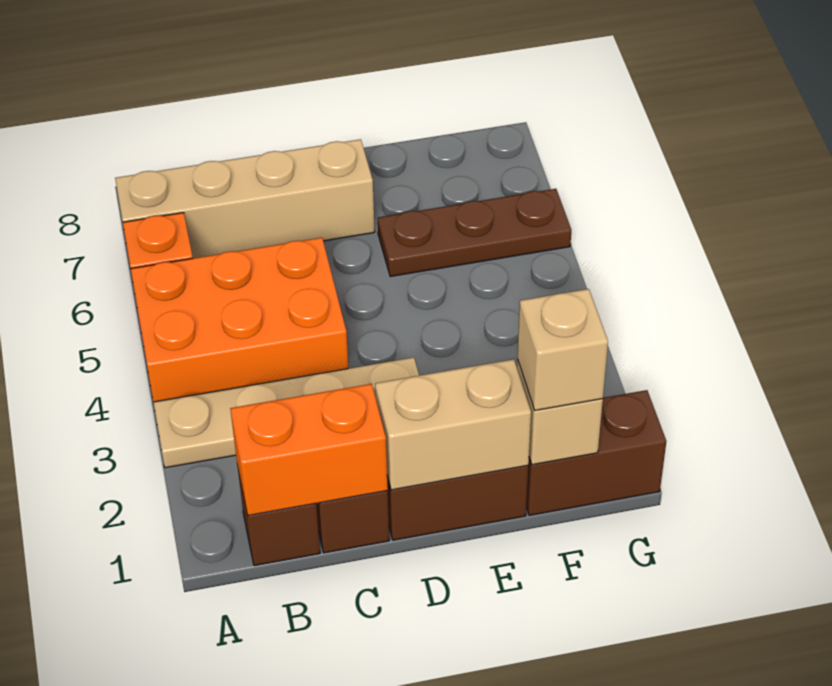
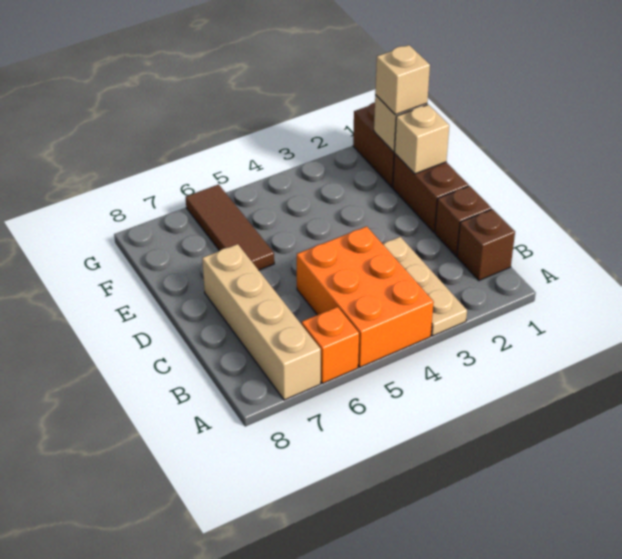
tan plate A3:D3 level 1 -> tan plate A3:C3 level 1
orange brick B1:C1 level 2 -> none
tan brick D1:E1 level 2 -> tan brick E1 level 2
brown plate E6:G6 level 1 -> brown tile E6:G6 level 1

